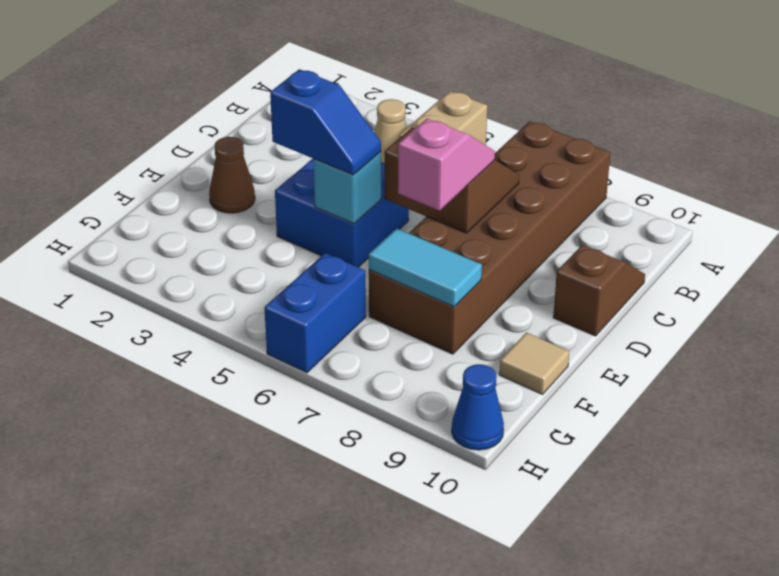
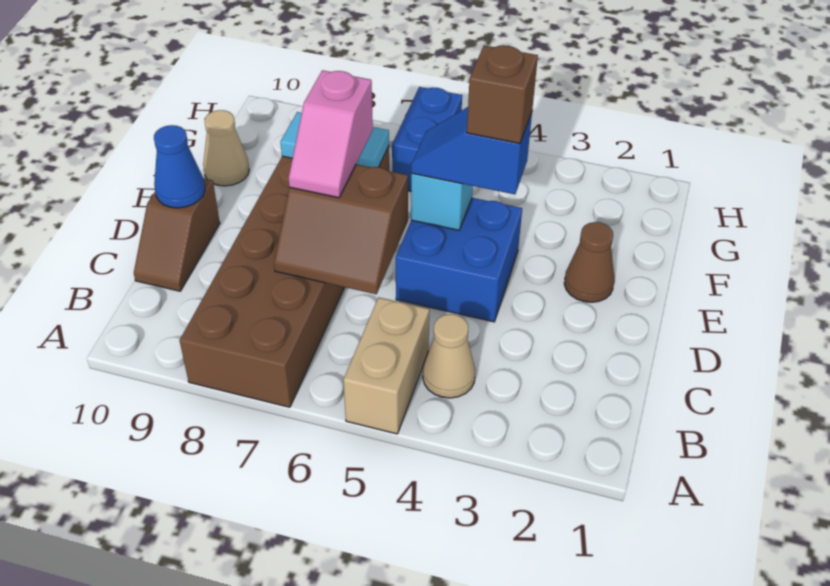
none -> brown brick E4 level 4
tan tile F10 level 1 -> tan cone F10 level 1
blue cone H10 level 1 -> blue cone D10 level 2

